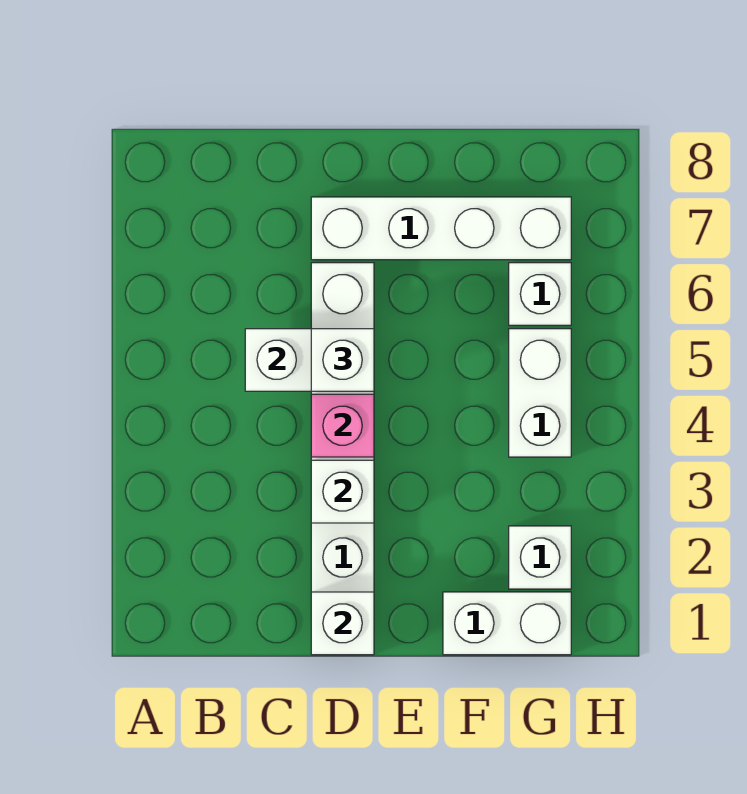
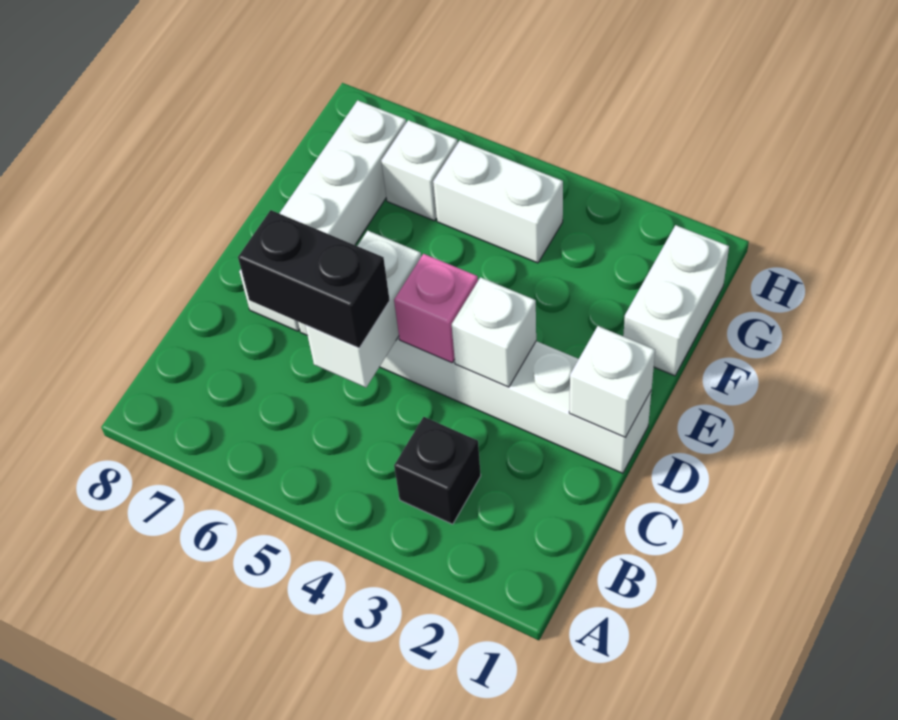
none -> black brick B3 level 1
none -> black brick C5:C6 level 3
white brick D5 level 3 -> none
white brick G2 level 1 -> none

